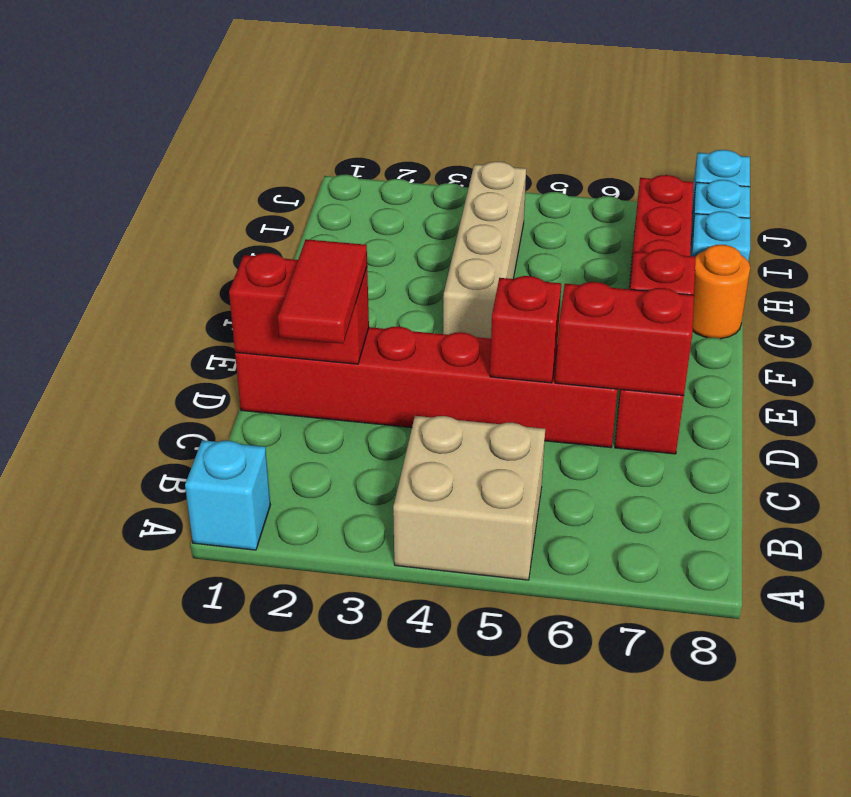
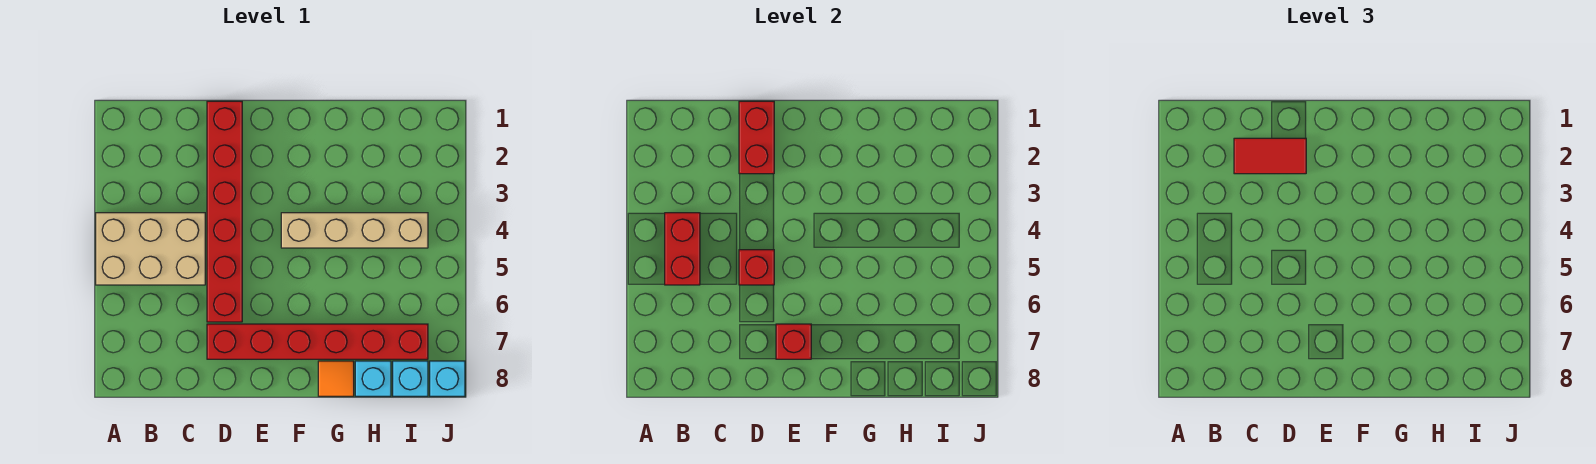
cyan brick A1 level 1 -> none
tan brick A4:B5 level 1 -> tan brick A4:C5 level 1
red brick D6:D7 level 2 -> red brick B4:B5 level 2
orange round brick G8 level 1 -> orange tile G8 level 1

